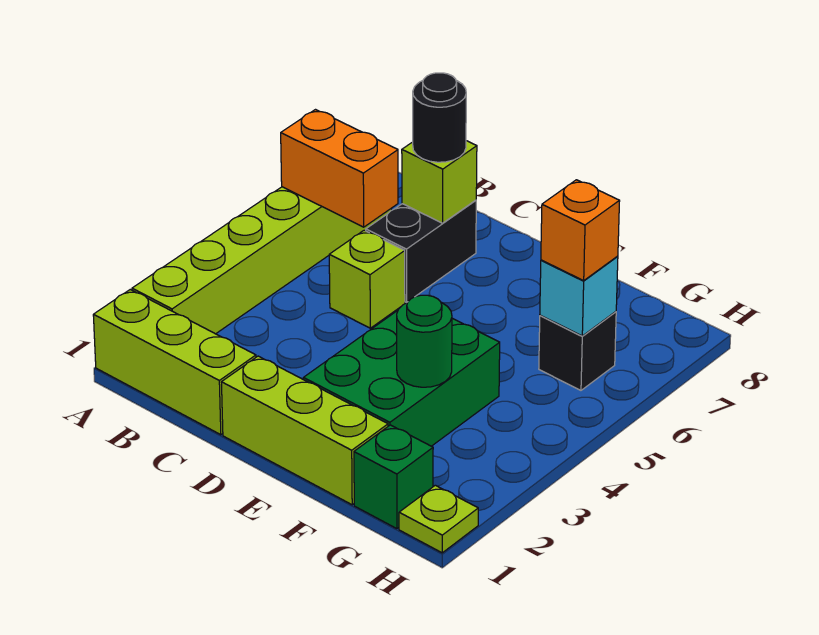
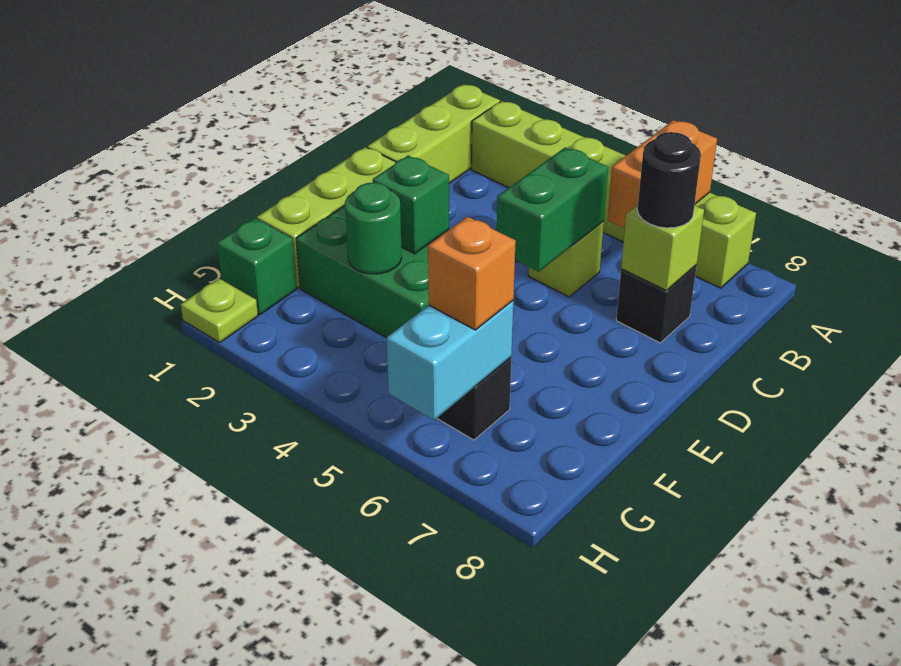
none -> green brick C5:D5 level 2
black brick C6:C7 level 1 -> black brick C7 level 1
none -> green brick E3 level 2
cyan brick G6 level 2 -> cyan brick G6:H6 level 2

